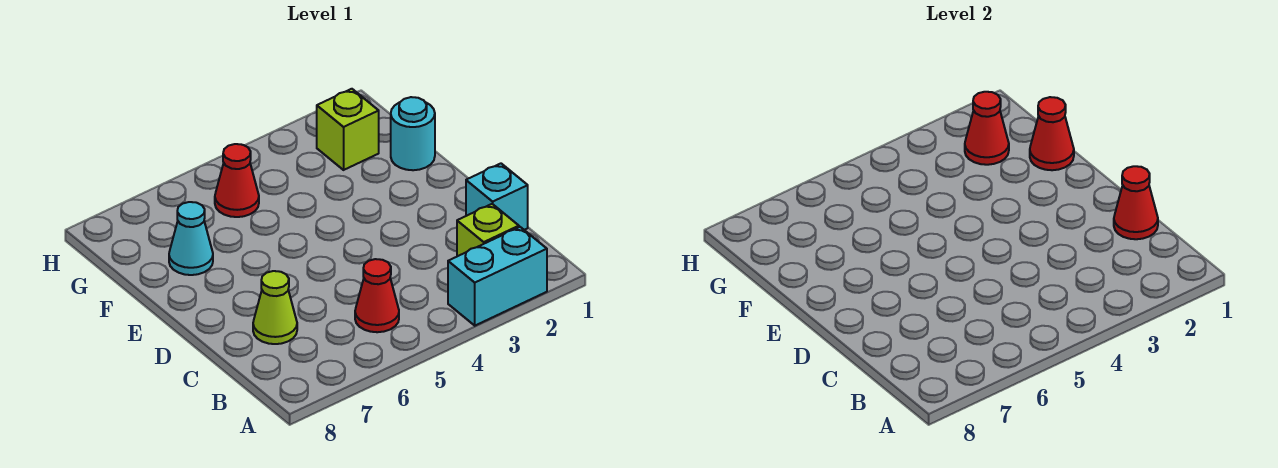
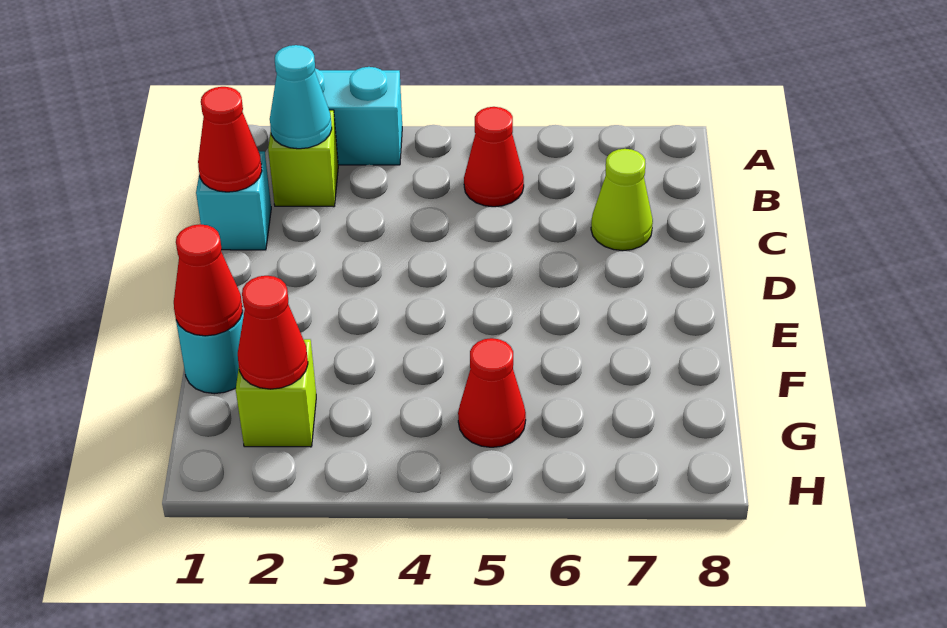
cyan cone F7 level 1 -> cyan cone B2 level 2

